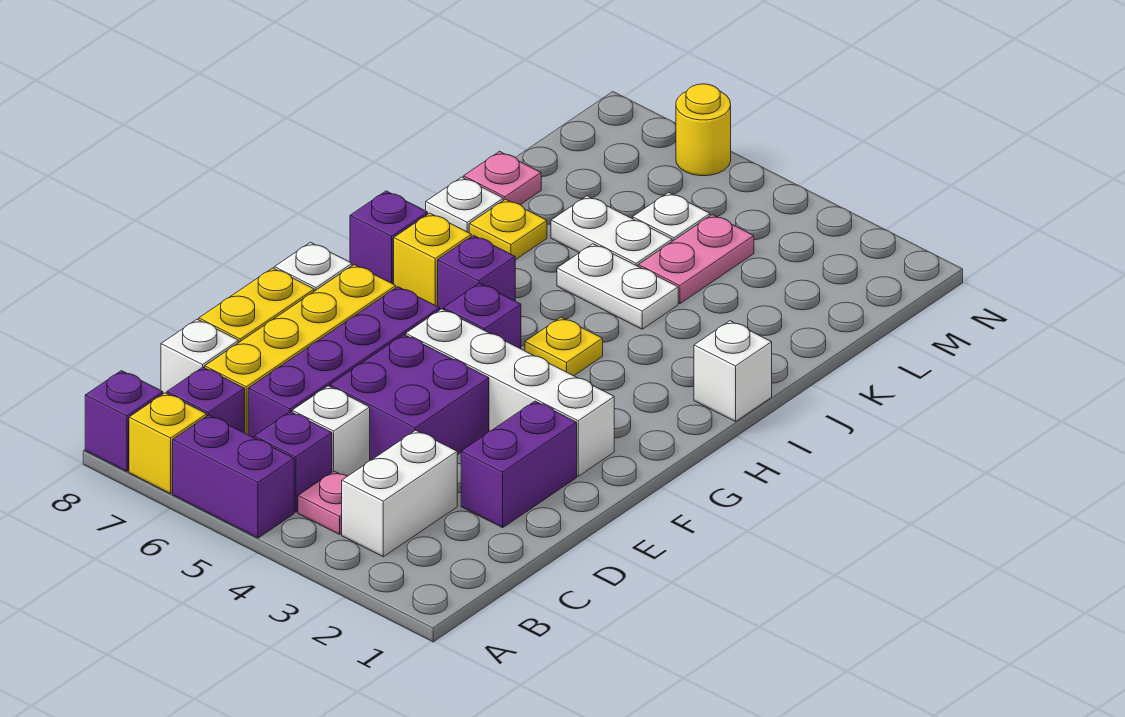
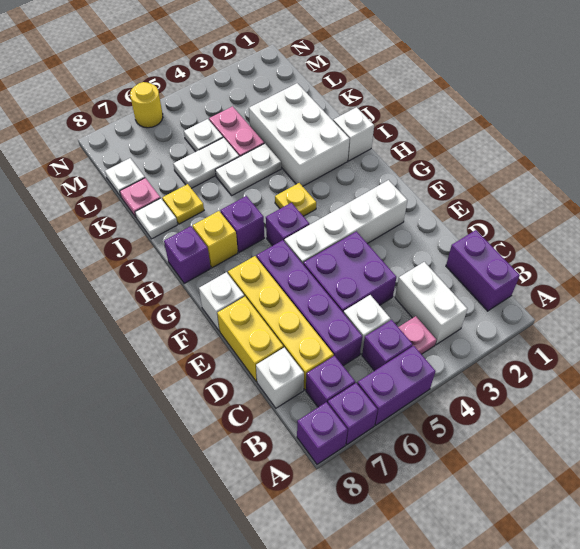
yellow brick A7 level 1 -> purple brick A7 level 1
purple brick D2:E2 level 1 -> purple brick B1:C1 level 1
none -> white brick I2:K3 level 1
none -> white plate L8 level 1

